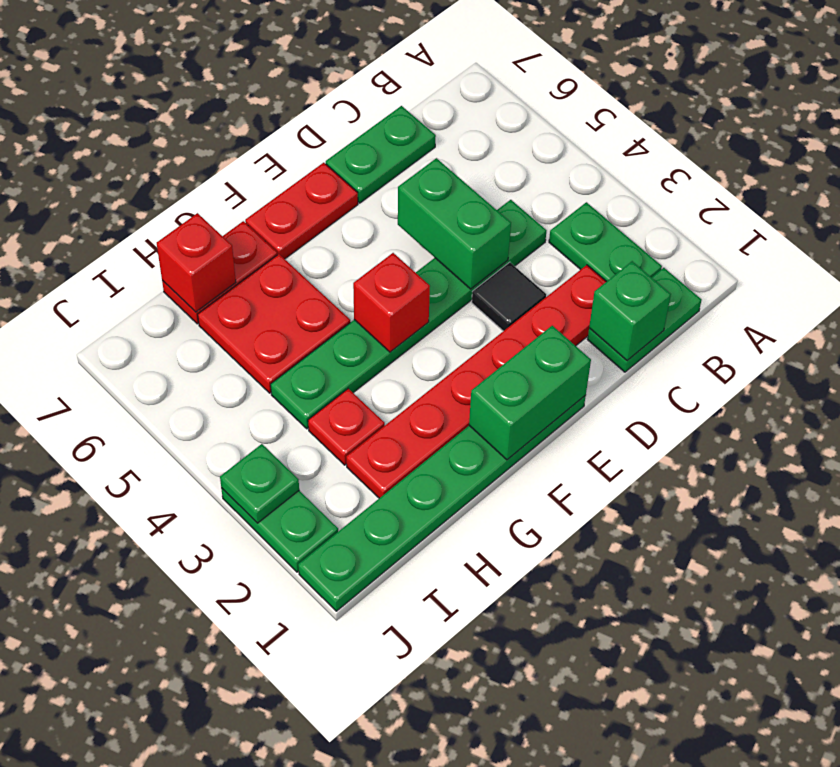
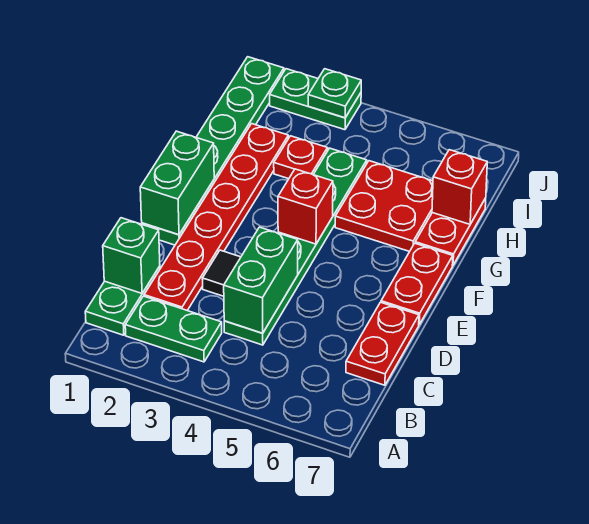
green plate C7:D7 level 1 -> red plate C7:D7 level 1
green brick D4:D5 level 2 -> green brick C4:D4 level 2

